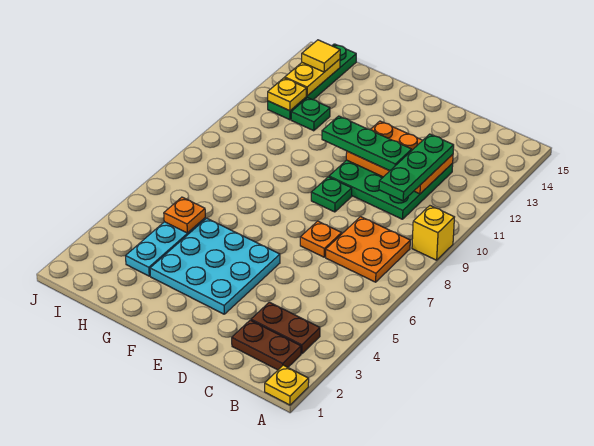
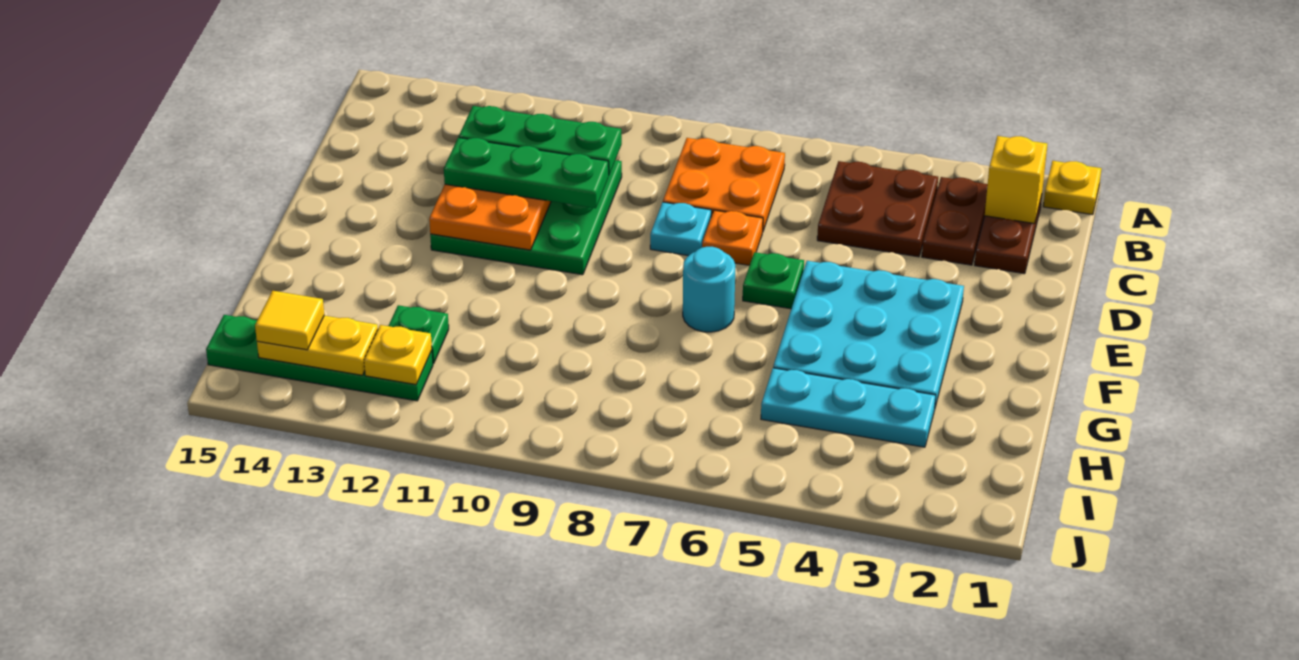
yellow brick A9 level 1 -> yellow brick B2 level 2
none -> brown plate B4:C5 level 1
none -> cyan plate D8 level 1
green plate D11:F11 level 3 -> green plate D10:D12 level 3
green plate E9 level 1 -> green plate E6 level 1
none -> cyan round brick F7 level 1
orange plate H5 level 2 -> none

